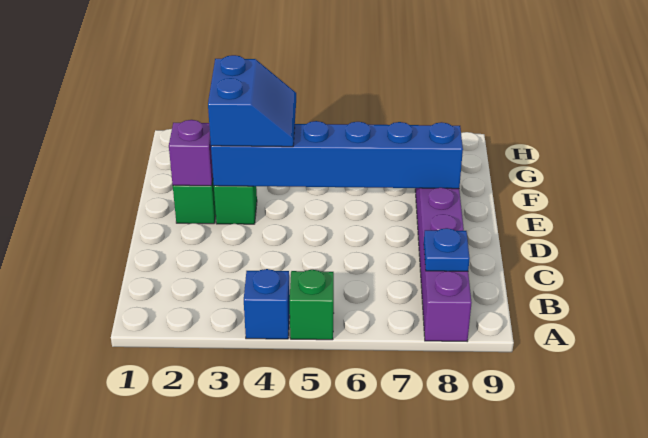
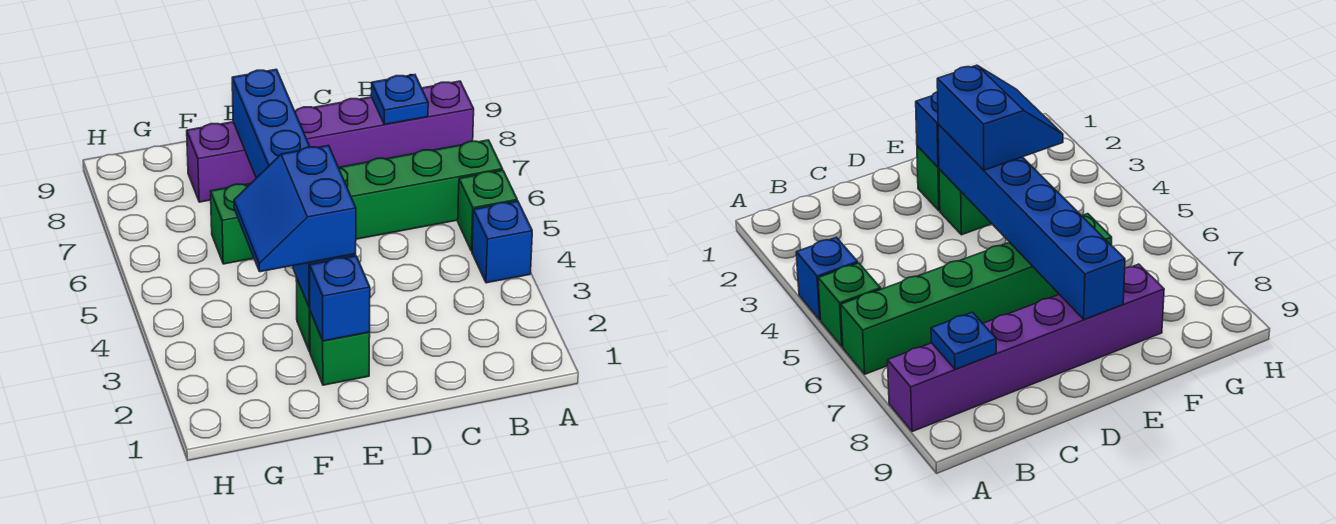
none -> green brick A6:F6 level 1
purple brick E2 level 2 -> blue brick E2 level 2
blue slope E3:F4 level 3 top 3 -> blue slope E3:F4 level 3 top E

